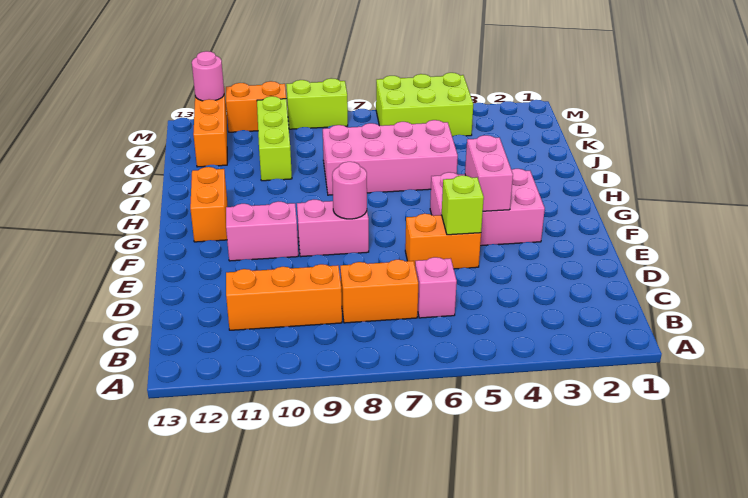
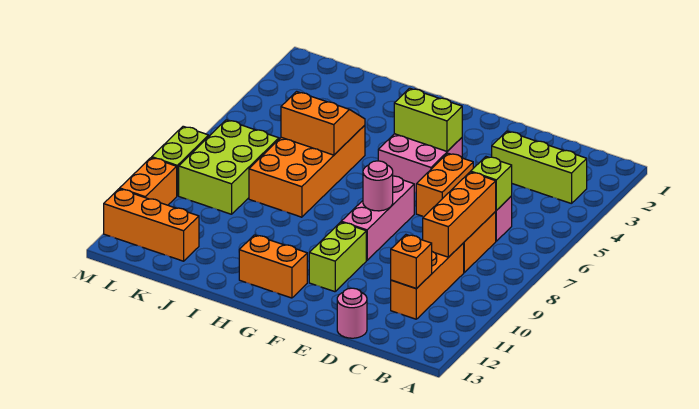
none -> orange brick C7:C9 level 2
none -> orange brick C11 level 2
lime brick E5 level 2 -> lime brick C6 level 2
pink brick F3:G5 level 1 -> pink brick F4:G5 level 1
pink brick F4:G4 level 2 -> lime brick F4:G4 level 2
pink brick F8:F9 level 1 -> pink brick F7:F9 level 1
pink brick F10:F11 level 1 -> lime brick F10:F11 level 1
pink brick I5:J8 level 1 -> orange brick I5:J8 level 1
none -> orange slope I5:J6 level 2 top 6
lime brick J10:L10 level 1 -> lime brick B3:D3 level 1
lime brick L4:M6 level 1 -> lime brick K7:L9 level 1
pink round brick M12 level 2 -> pink round brick D13 level 1

